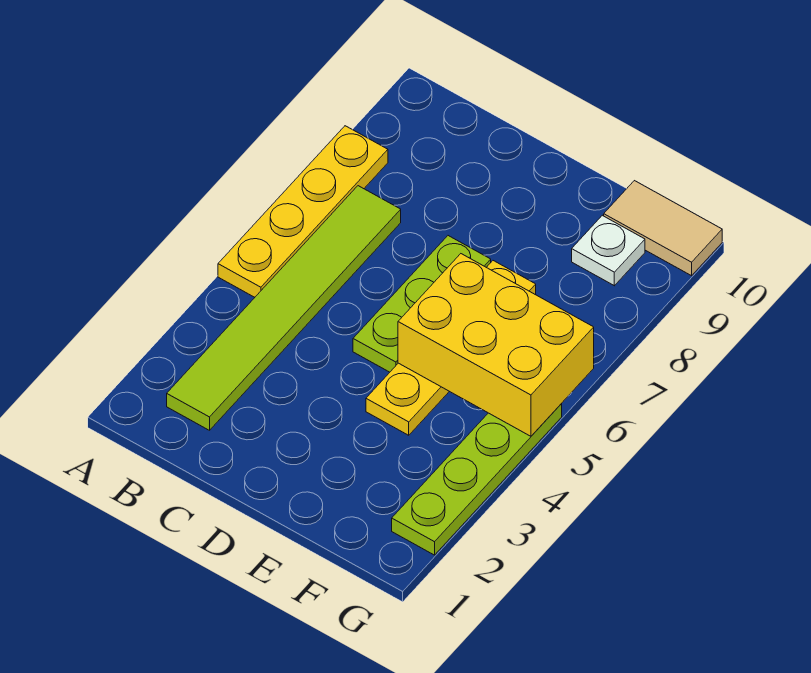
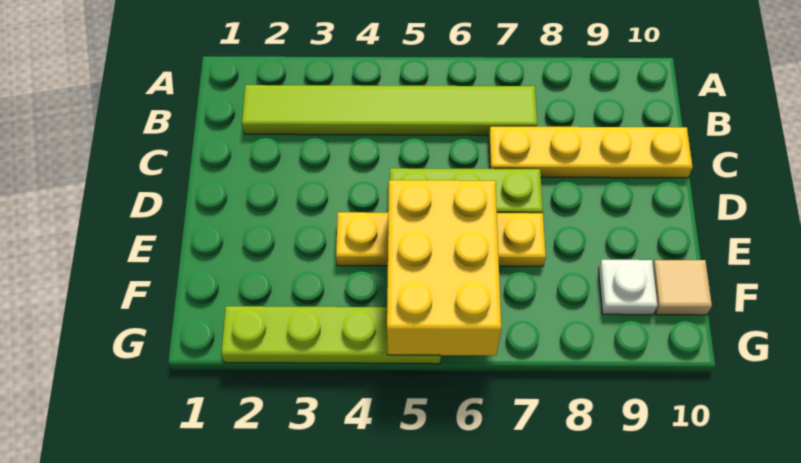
yellow plate A5:A8 level 1 -> yellow plate C7:C10 level 1
tan tile F10:G10 level 1 -> tan tile F10 level 1

